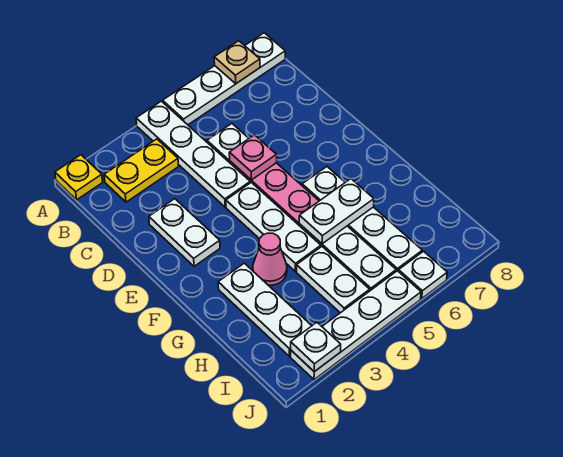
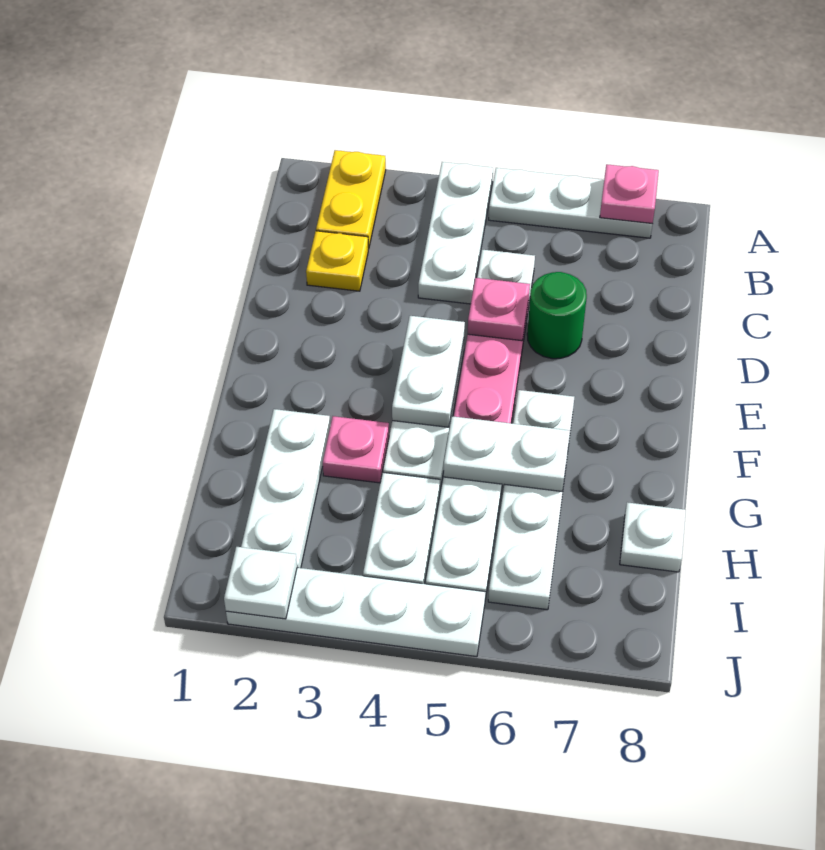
yellow plate A1 level 1 -> yellow plate C2 level 1
white plate A4:D4 level 1 -> white plate A4:C4 level 1
white plate A5:A8 level 1 -> white plate A5:A7 level 1
tan plate A7 level 2 -> pink plate A7 level 2
yellow plate B2:B3 level 1 -> yellow plate A2:B2 level 1
white plate D2:E2 level 1 -> white plate E4:F4 level 2
none -> green round brick D6 level 1
pink cone G3 level 1 -> pink plate G3 level 1
white plate J6 level 1 -> white plate H8 level 1

